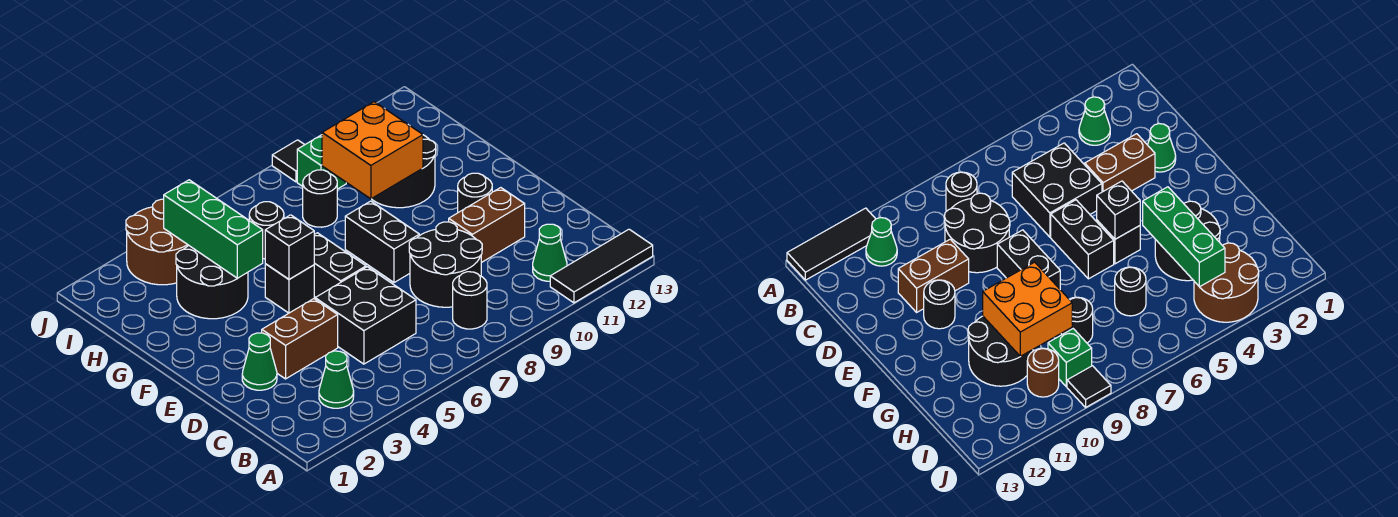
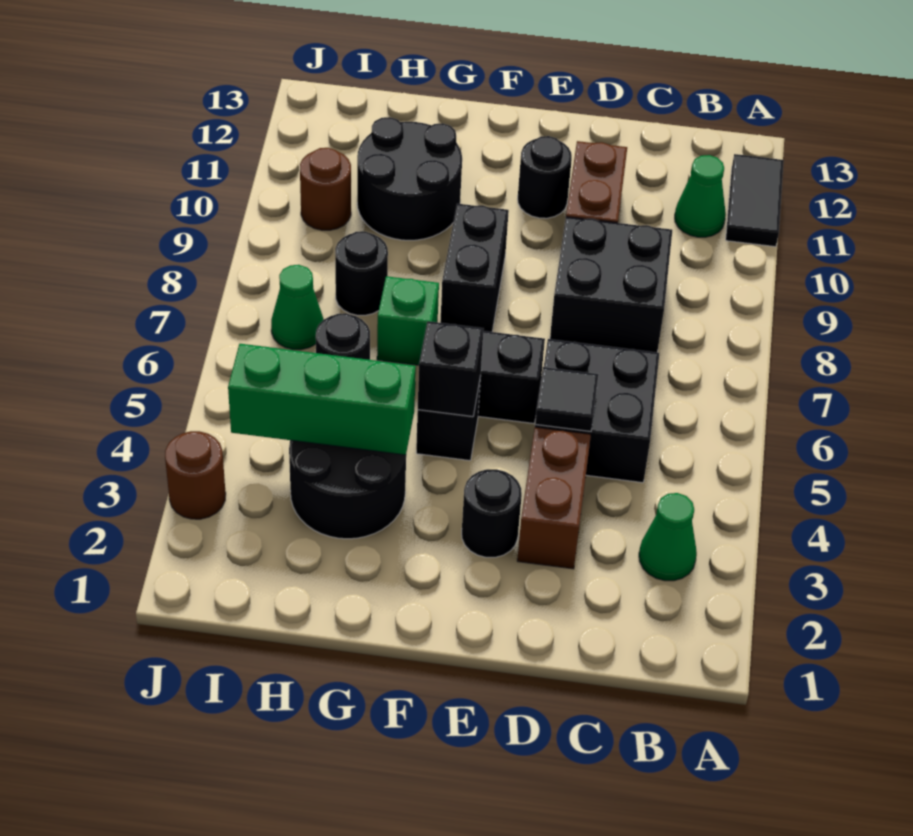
black tile A11:A13 level 1 -> black tile A11:A12 level 1
black round brick B8 level 1 -> black round brick E3 level 1
black round brick C8:D9 level 1 -> black brick C8:D9 level 1
green cone D2 level 1 -> green cone I7 level 1
black brick E8:F8 level 1 -> black brick F8:F9 level 1
orange brick G9:H10 level 2 -> none
brown round brick I3:J4 level 1 -> brown round brick J3 level 1
green brick I9 level 1 -> green brick G7 level 1
black tile J9 level 1 -> black tile D5 level 2

